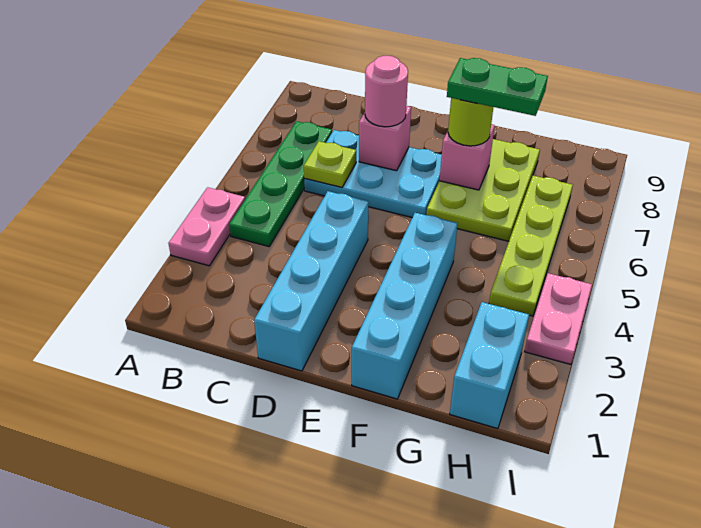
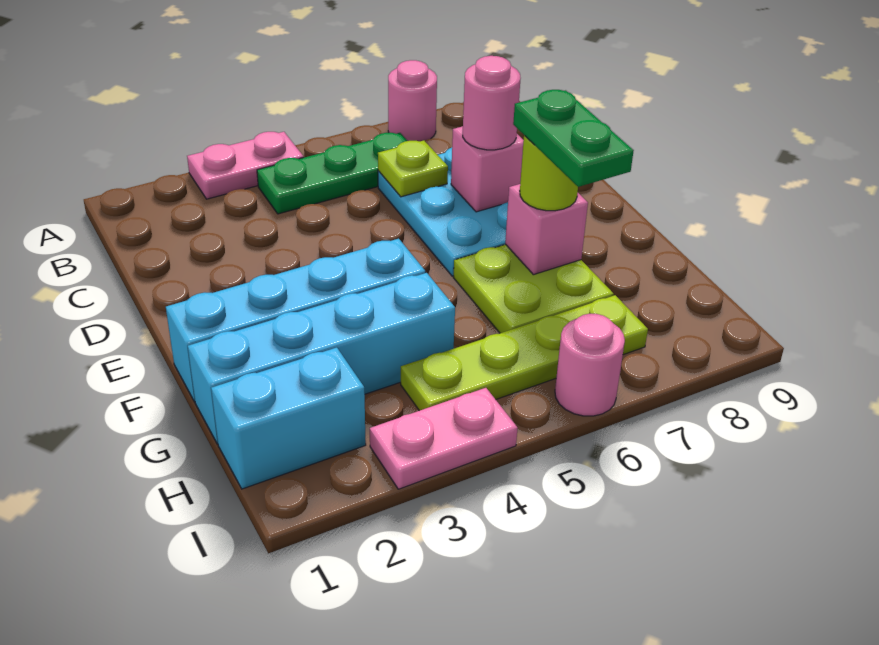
none -> pink round brick A7 level 1
green plate B4:B7 level 1 -> green plate B4:B6 level 1
cyan brick D1:D4 level 1 -> cyan brick G1:G4 level 1
lime plate F6:G8 level 1 -> lime plate F6:G7 level 1
none -> pink round brick I6 level 1

